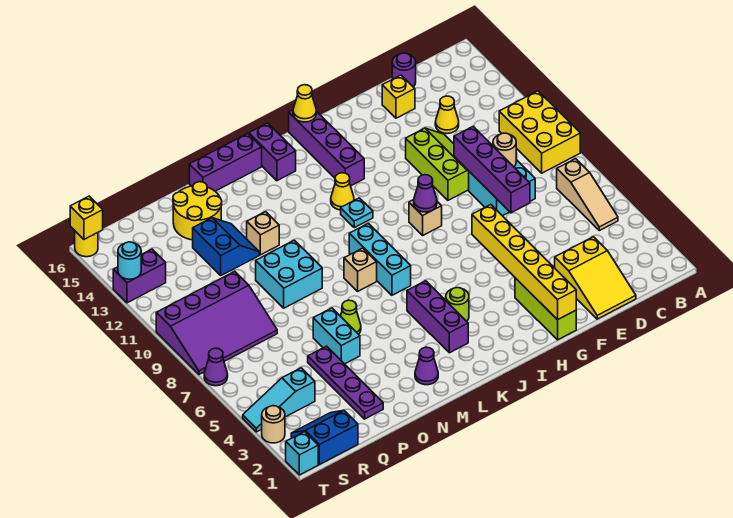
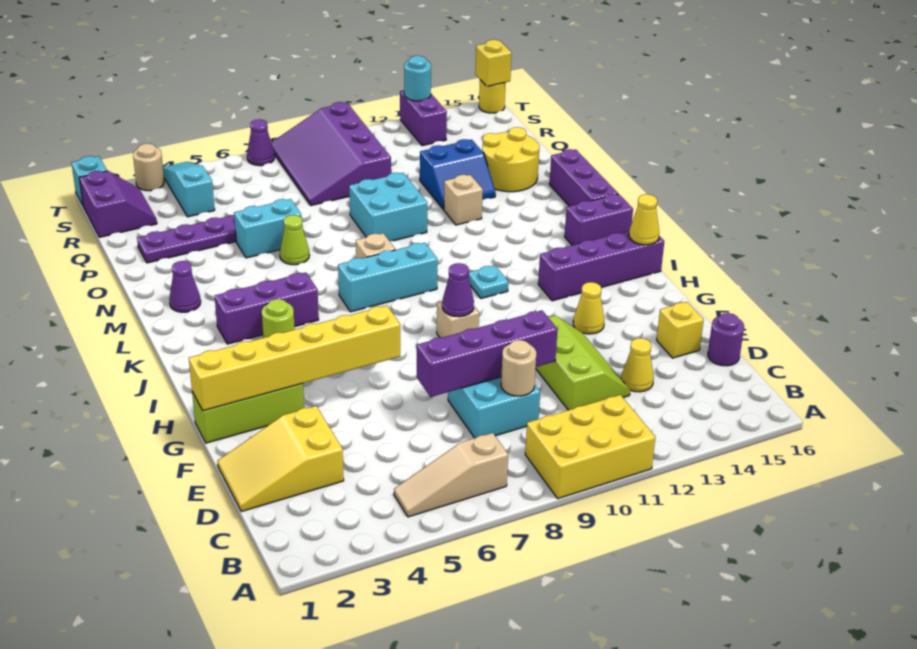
lime slope E10:F12 level 1 top F -> lime slope D11:F12 level 1 top 11
yellow cone J12 level 1 -> yellow cone G13 level 1
blue slope R1:S2 level 1 top 1 -> purple slope R1:S2 level 1 top 1

